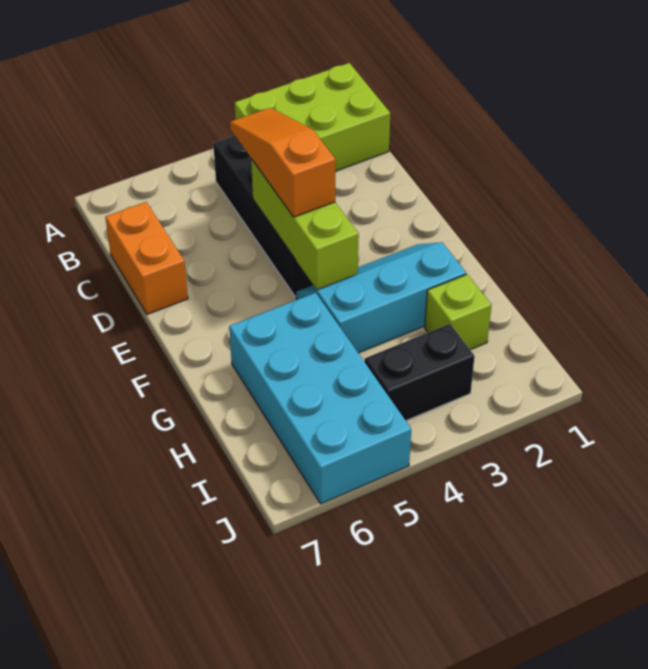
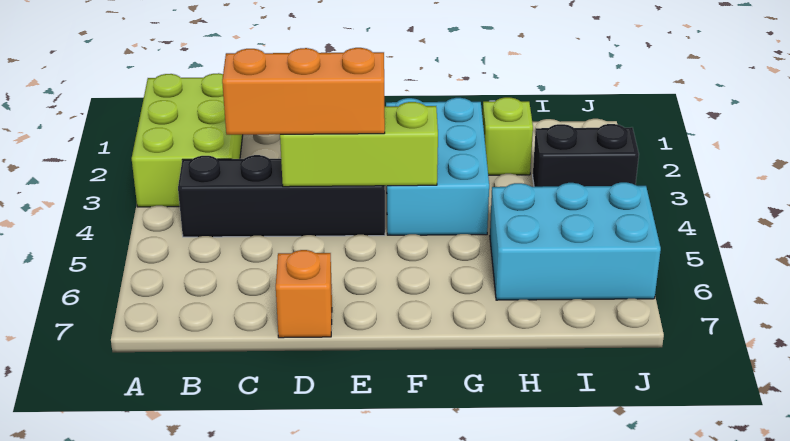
orange slope C4:E4 level 3 top E -> orange brick C4:E4 level 3
orange brick C7:D7 level 1 -> orange brick D7 level 1
cyan slope F2:G4 level 1 top G -> cyan brick F2:G4 level 1
cyan brick G5:J6 level 1 -> cyan brick H5:J6 level 1
black brick I3:I4 level 1 -> black brick I3:J3 level 1

